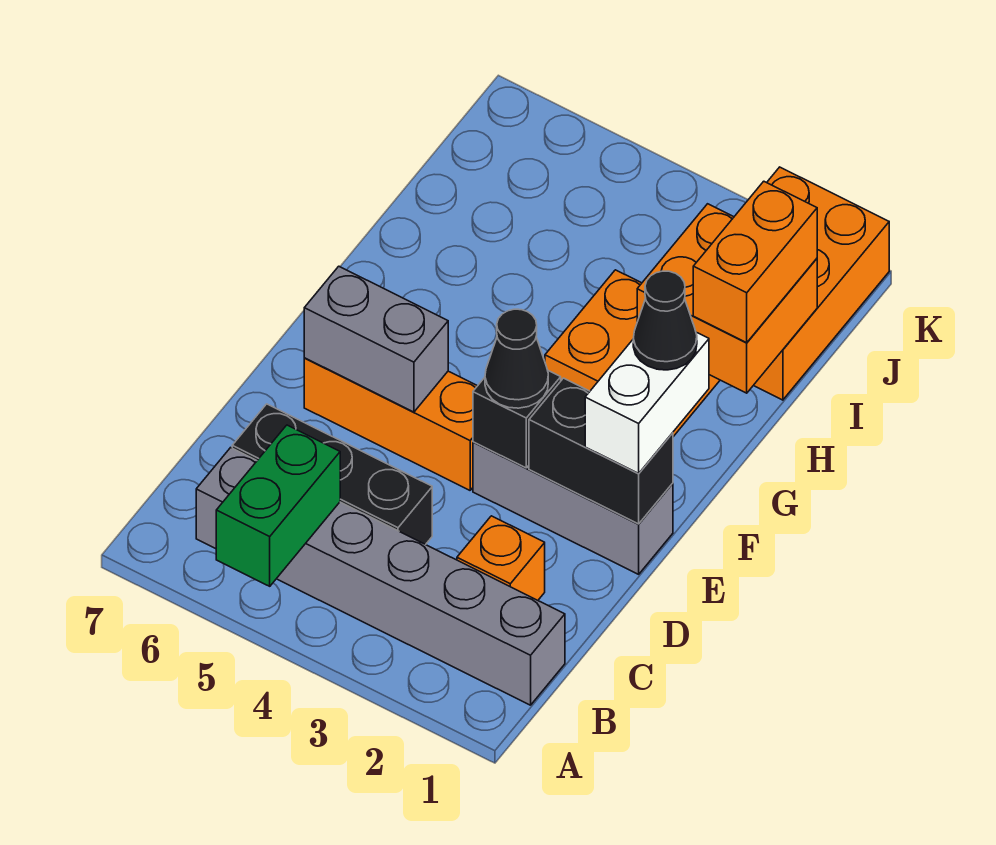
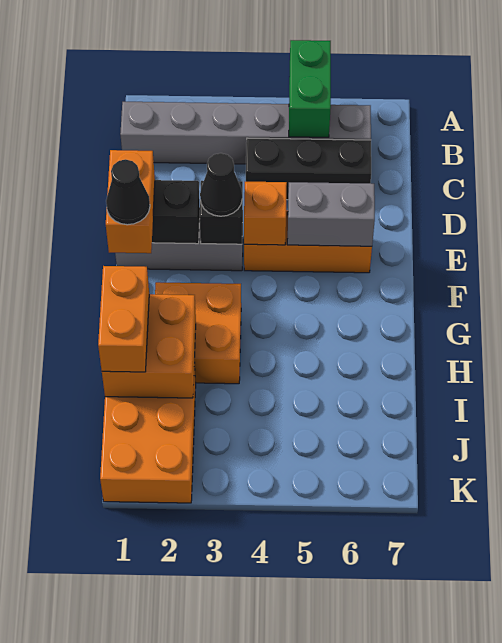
orange brick C2 level 1 -> orange brick E4 level 2
white brick E1:F1 level 3 -> orange brick E1:F1 level 3

